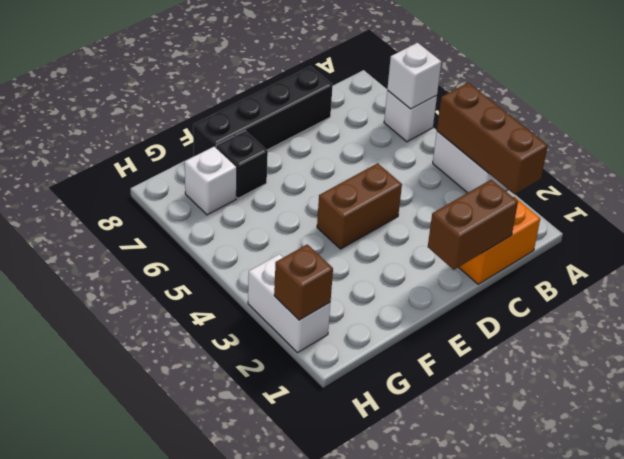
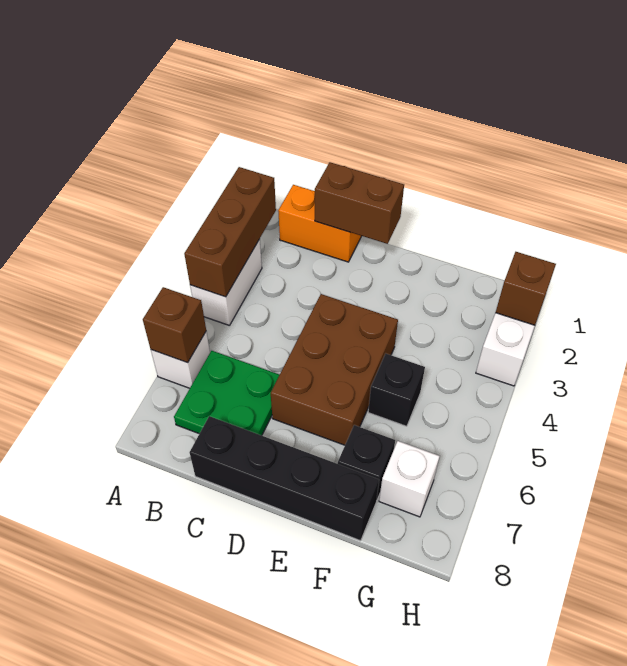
white brick A6 level 2 -> brown brick A6 level 2
none -> green plate B6:C7 level 1
brown brick D4:E4 level 1 -> brown brick D4:E6 level 1
none -> black brick F5 level 1

